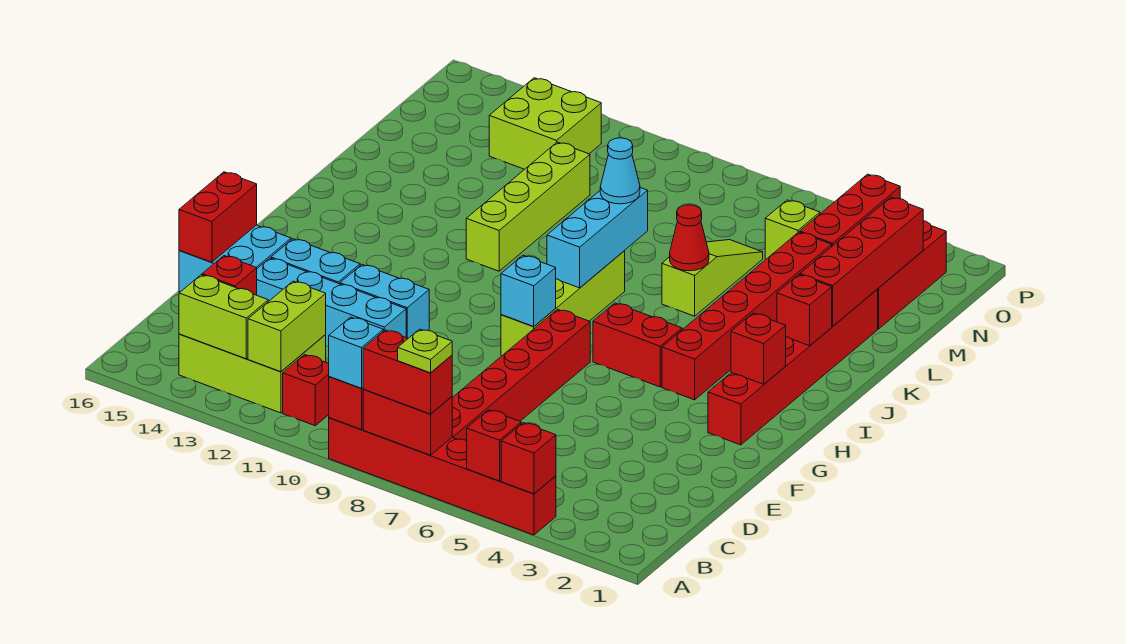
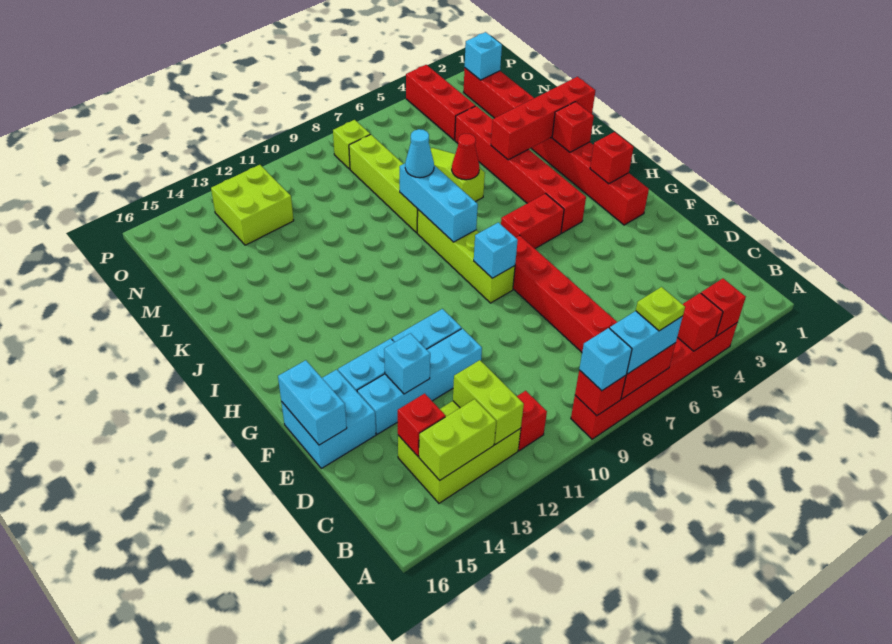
red brick A7:A8 level 3 -> cyan brick A7:A8 level 3
none -> cyan brick E13 level 2
red brick E16:F16 level 2 -> cyan brick E16:F16 level 2
lime brick J11:M11 level 1 -> lime brick K8:N8 level 1
red brick K2:N2 level 2 -> red brick K1:K4 level 2
lime brick N5 level 1 -> lime brick O8 level 1
none -> cyan brick O2 level 2

